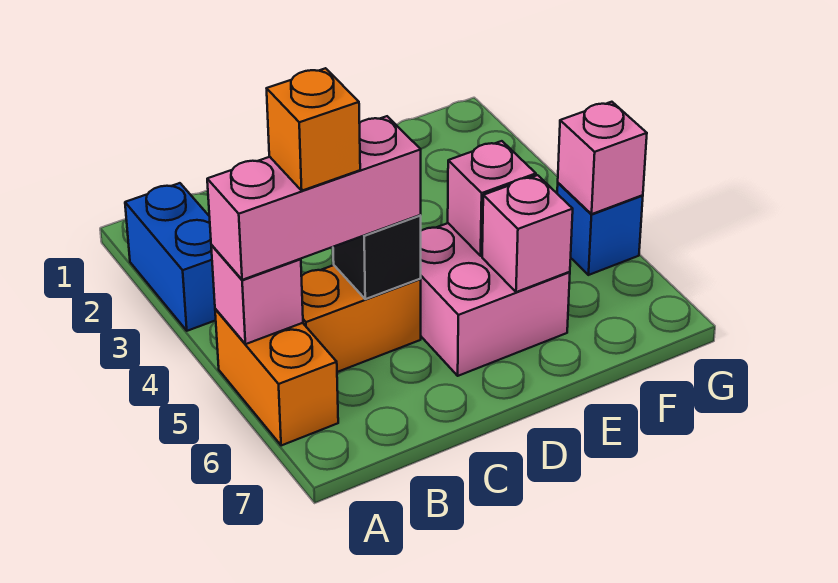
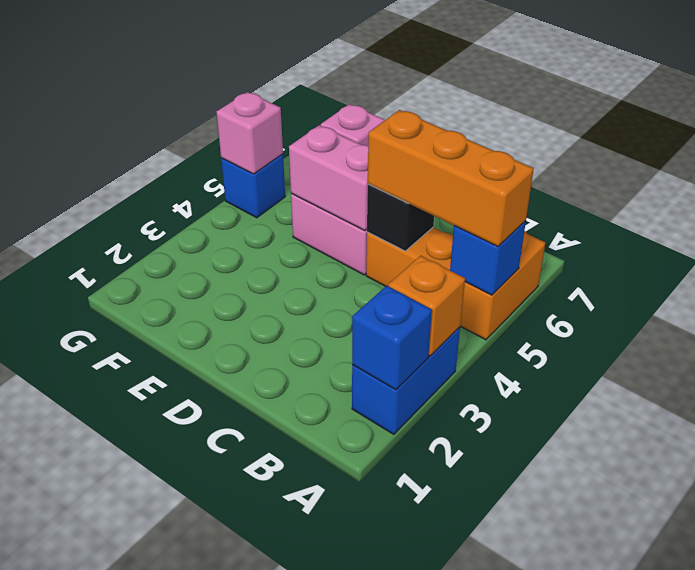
none -> blue brick A2 level 2
pink brick A5 level 2 -> blue brick A5 level 2
pink brick A5:C5 level 3 -> orange brick A5:C5 level 3
orange brick B5 level 4 -> orange brick A3 level 2
pink brick E5 level 2 -> pink brick D5:E5 level 2

